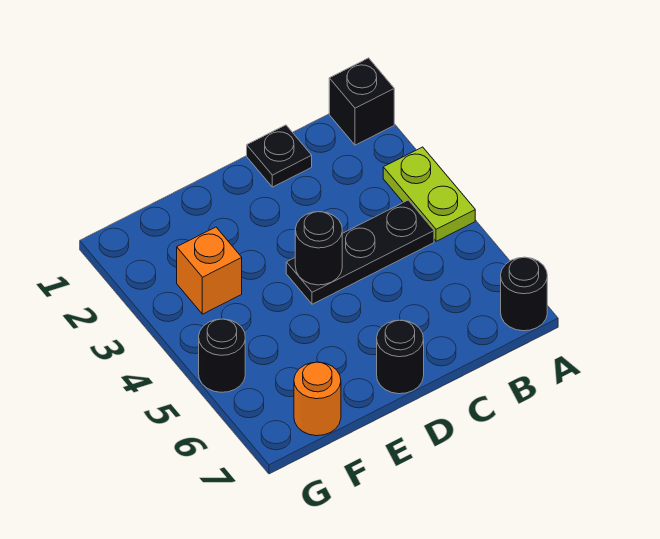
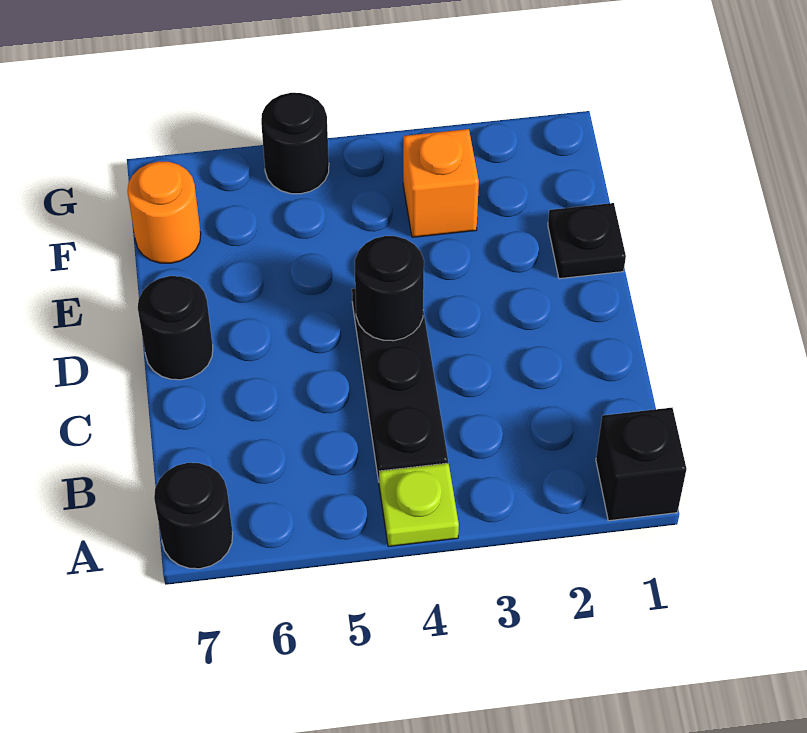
lime plate A3:A4 level 1 -> lime plate A4 level 1
black plate C1 level 1 -> black plate E1 level 1

